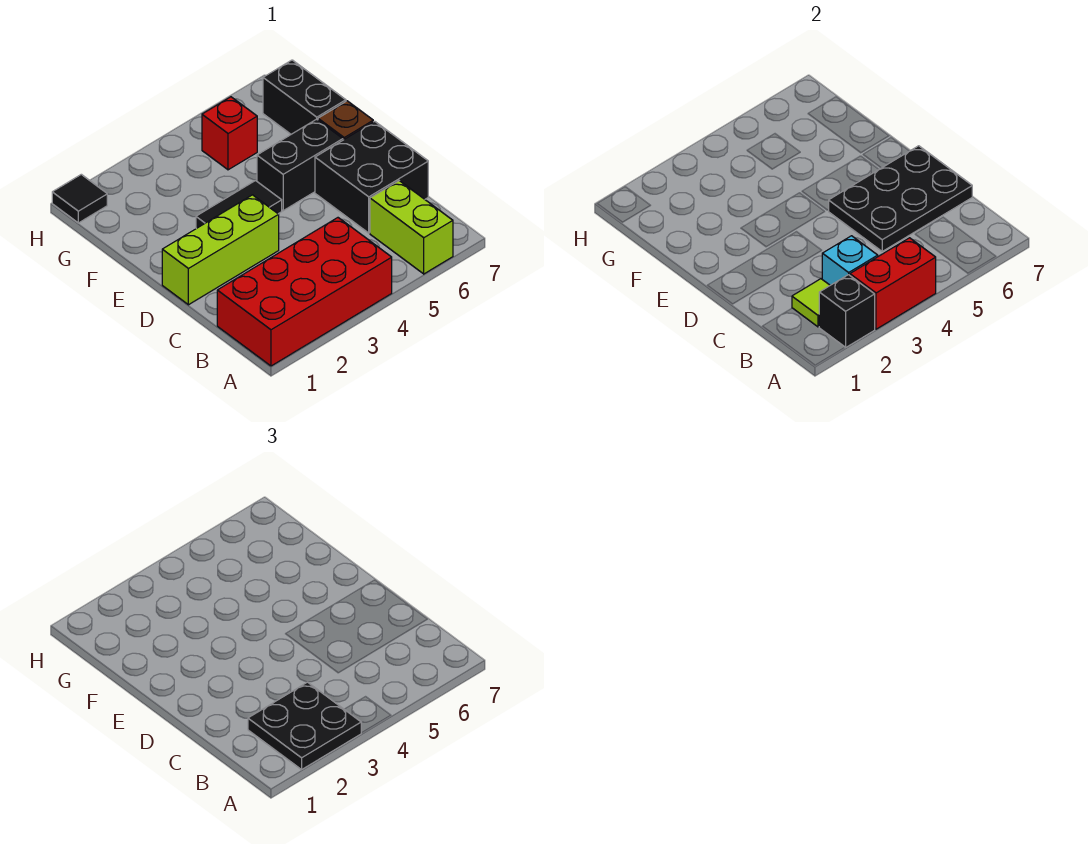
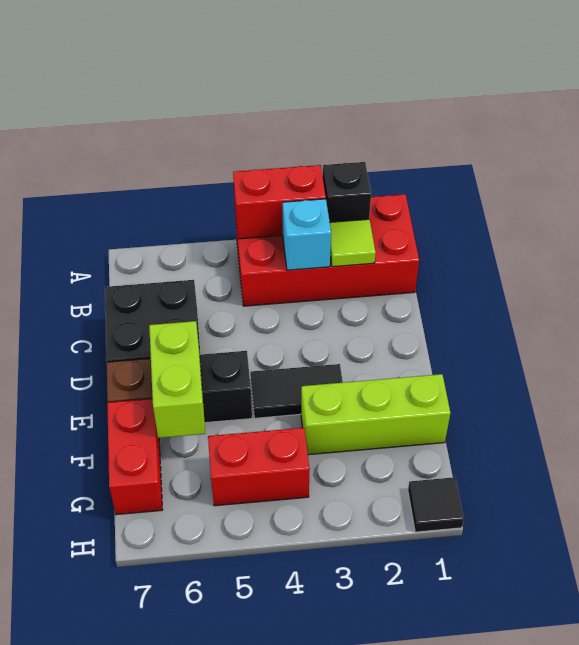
black plate A2:B3 level 3 -> none
lime brick A6:B6 level 1 -> lime brick E6:F6 level 2
black plate C5:D7 level 2 -> none
lime brick D1:D3 level 1 -> lime brick F1:F3 level 1
black brick F7:G7 level 1 -> red brick F7:G7 level 1
red brick G5 level 1 -> red brick G4:G5 level 1

